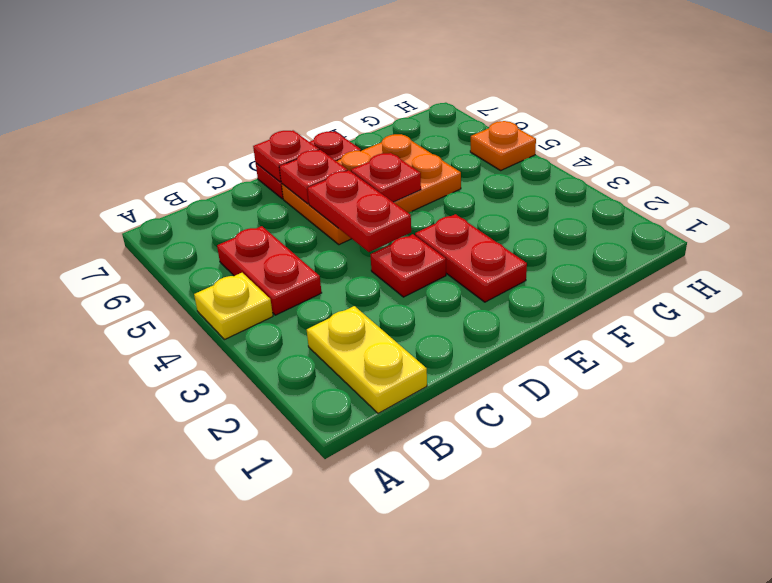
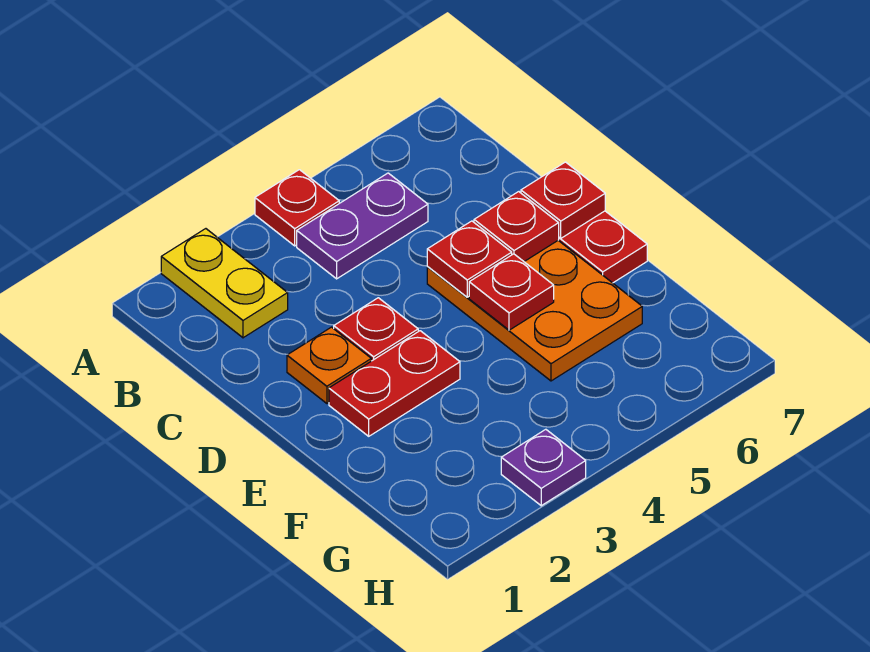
yellow plate A4 level 1 -> red plate A4 level 1
yellow plate B1:B2 level 1 -> yellow plate A2:B2 level 1
red plate B4:B5 level 1 -> purple plate B4:B5 level 1
red plate D4:D5 level 2 -> red plate D5 level 2
none -> purple plate H3 level 1
orange plate H5 level 1 -> orange plate D2 level 1

